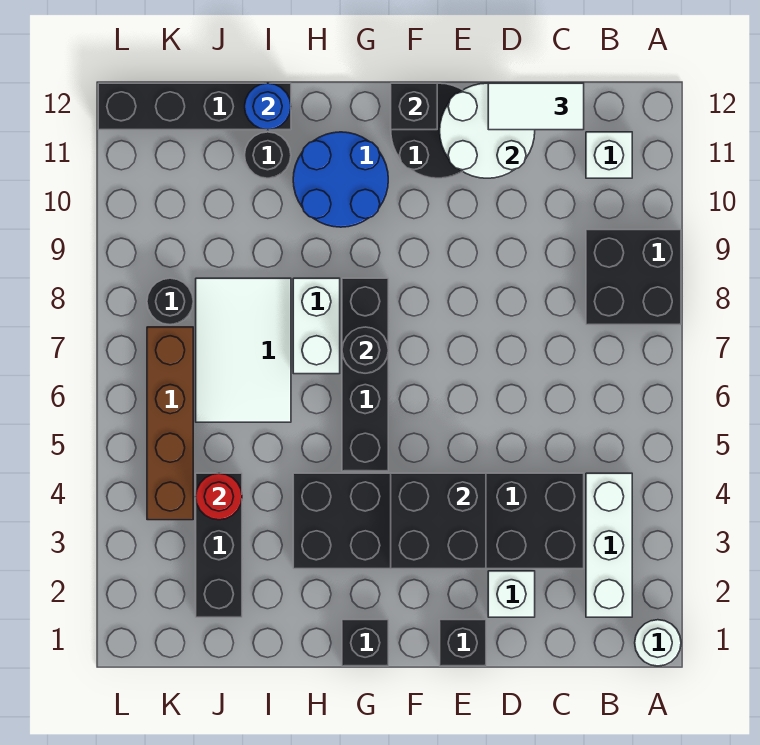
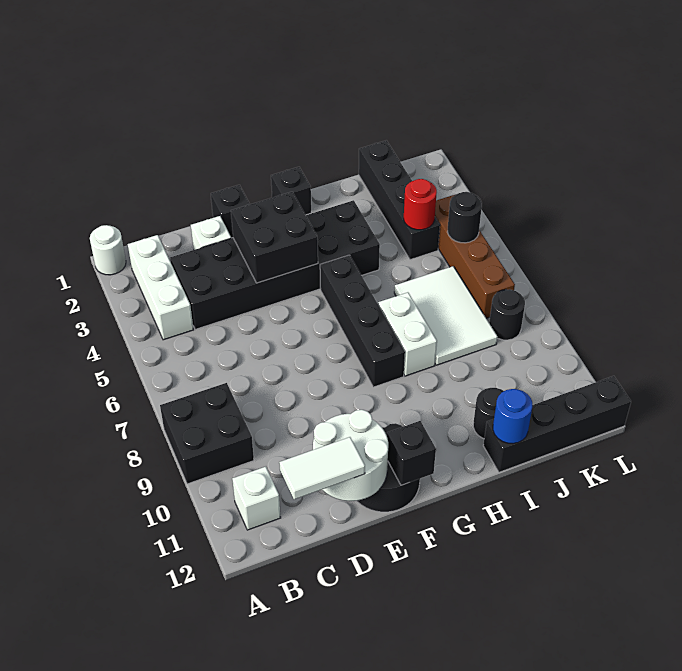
black round brick G7 level 2 -> black round brick K5 level 2
blue round brick G10:H11 level 1 -> none
black brick J2:J4 level 1 -> black brick J1:J4 level 1

